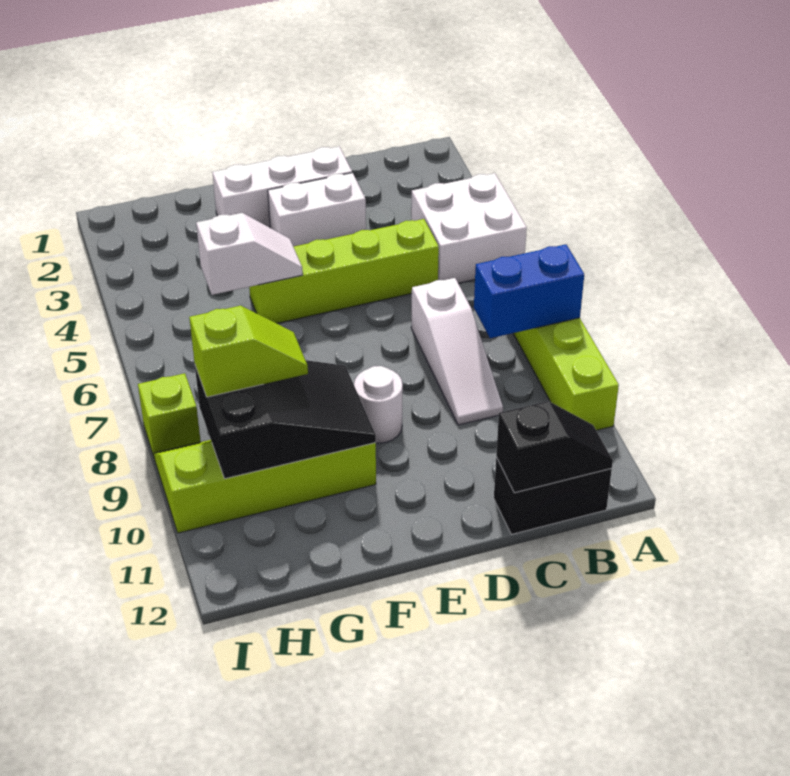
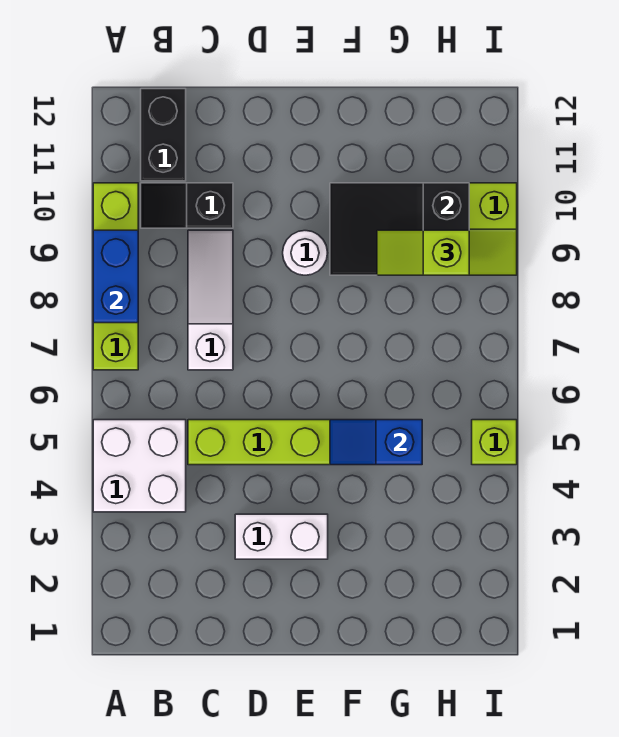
blue brick A8:B8 level 2 -> blue brick A8:A9 level 2
black brick B12:C12 level 1 -> black brick B11:B12 level 1
black slope B12:C12 level 2 top C -> black slope B10:C10 level 1 top C
white brick D2:F2 level 1 -> none
white slope F5:G5 level 2 top G -> blue slope F5:G5 level 2 top G
lime brick I8 level 1 -> lime brick I5 level 1

